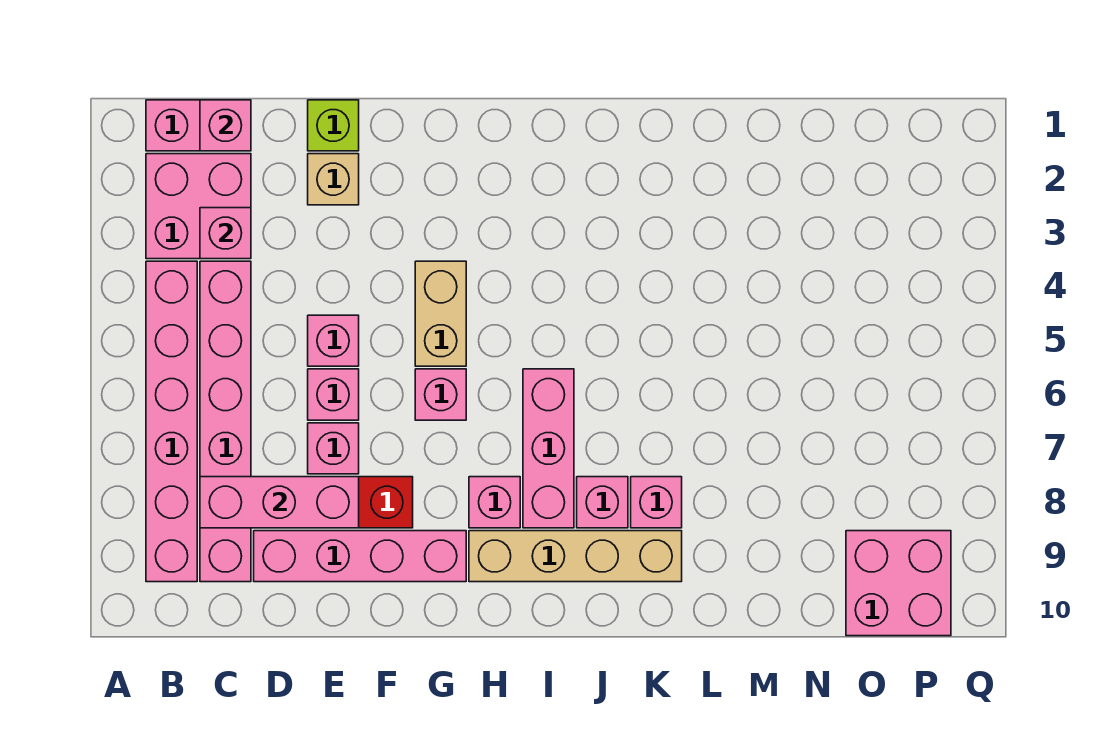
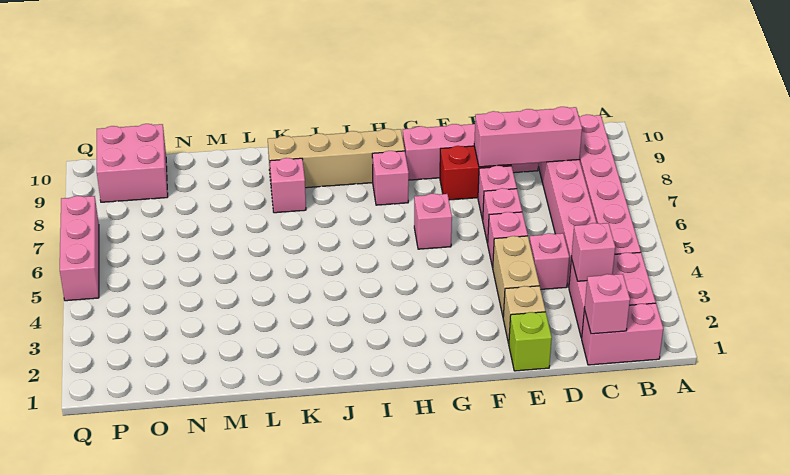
tan brick G4:G5 level 1 -> tan brick E3:E4 level 1
pink brick I6:I8 level 1 -> pink brick Q5:Q7 level 1
pink brick J8 level 1 -> pink brick D4 level 1

